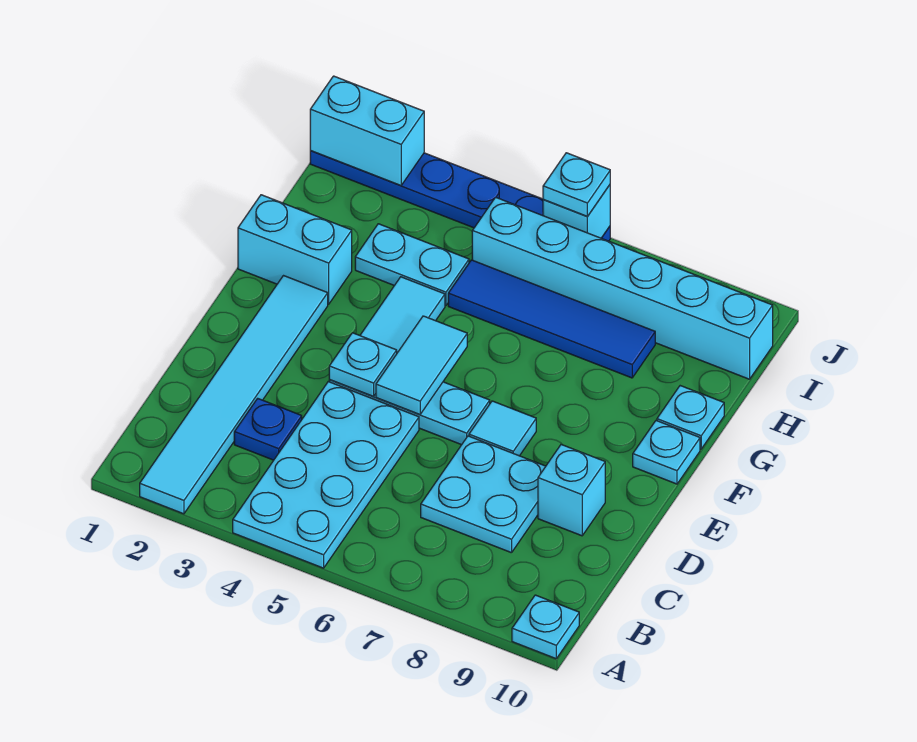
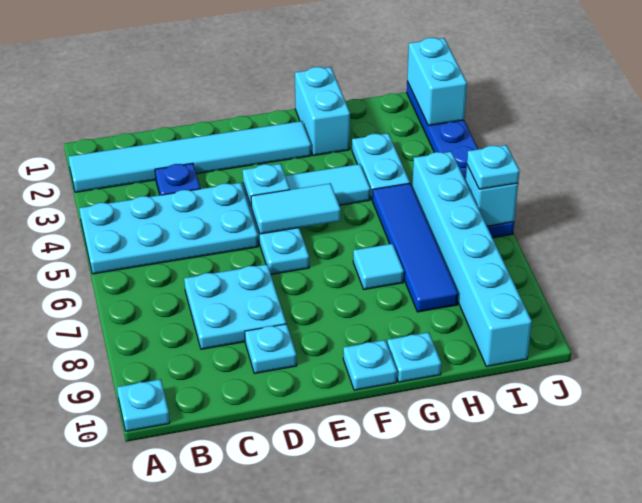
cyan brick D9 level 1 -> cyan plate D9 level 1
cyan tile E7 level 1 -> cyan tile G7 level 1

